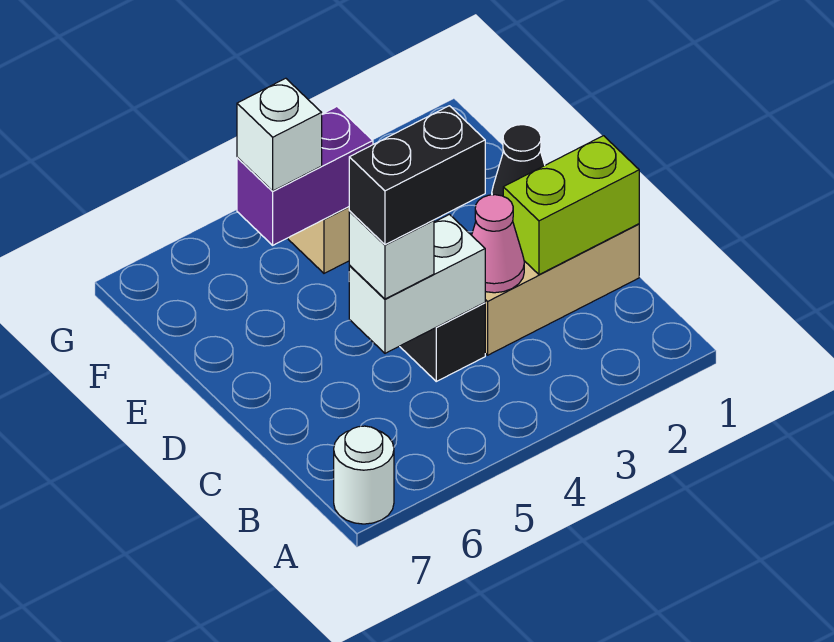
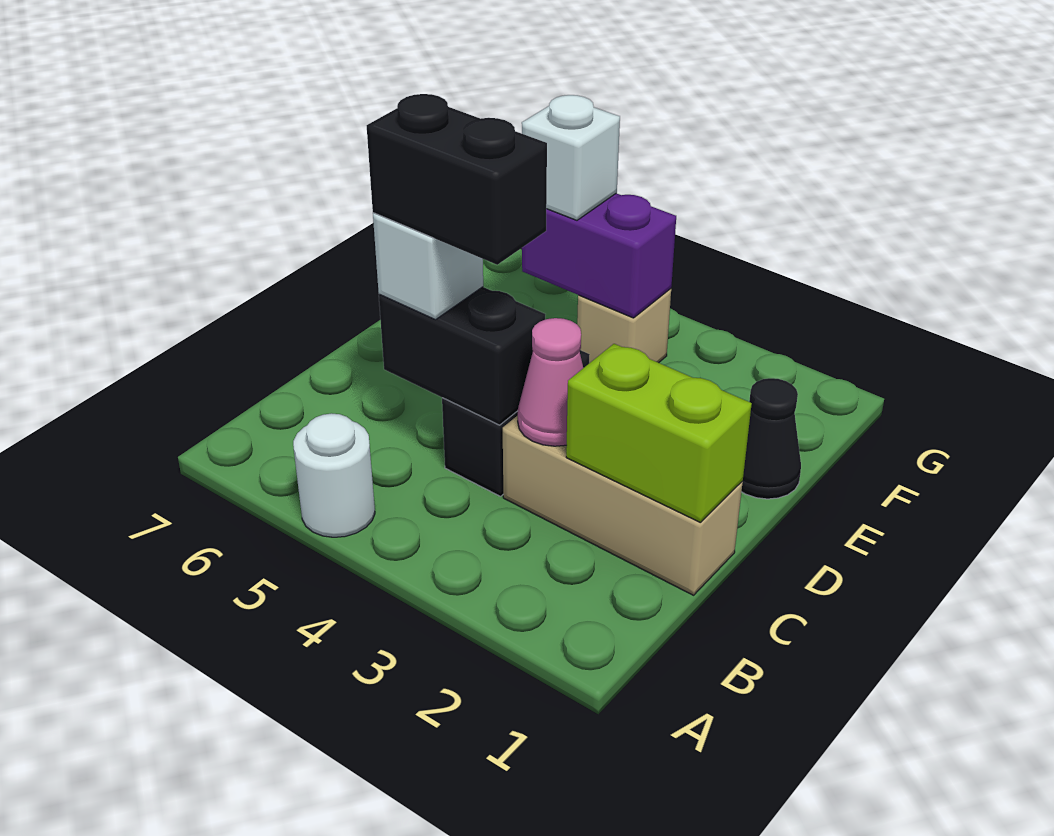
white round brick A7 level 1 -> white round brick A5 level 1
white brick C4:C5 level 2 -> black brick C4:C5 level 2

